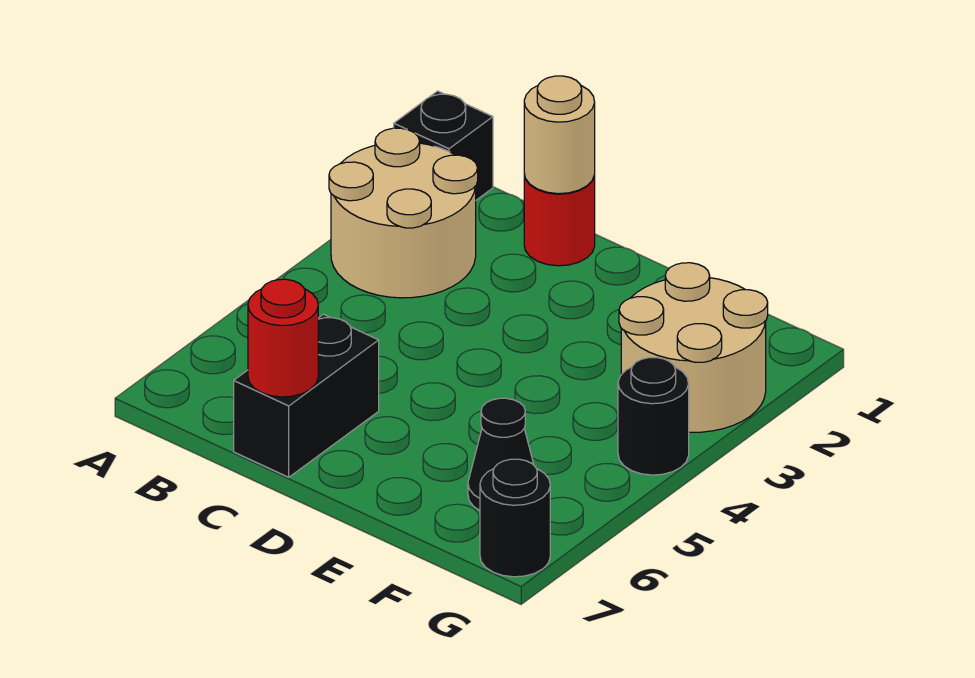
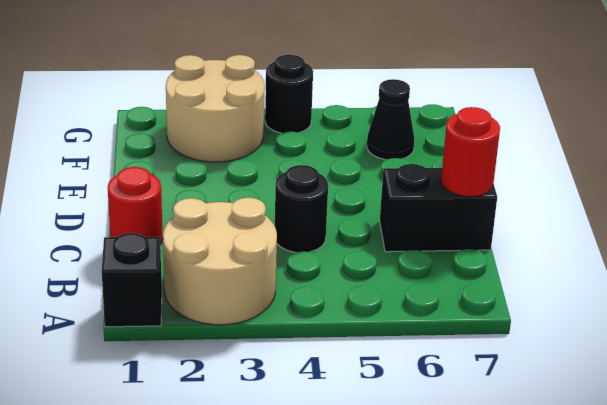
tan round brick C1 level 2 -> none
black round brick G7 level 1 -> black round brick C4 level 1

